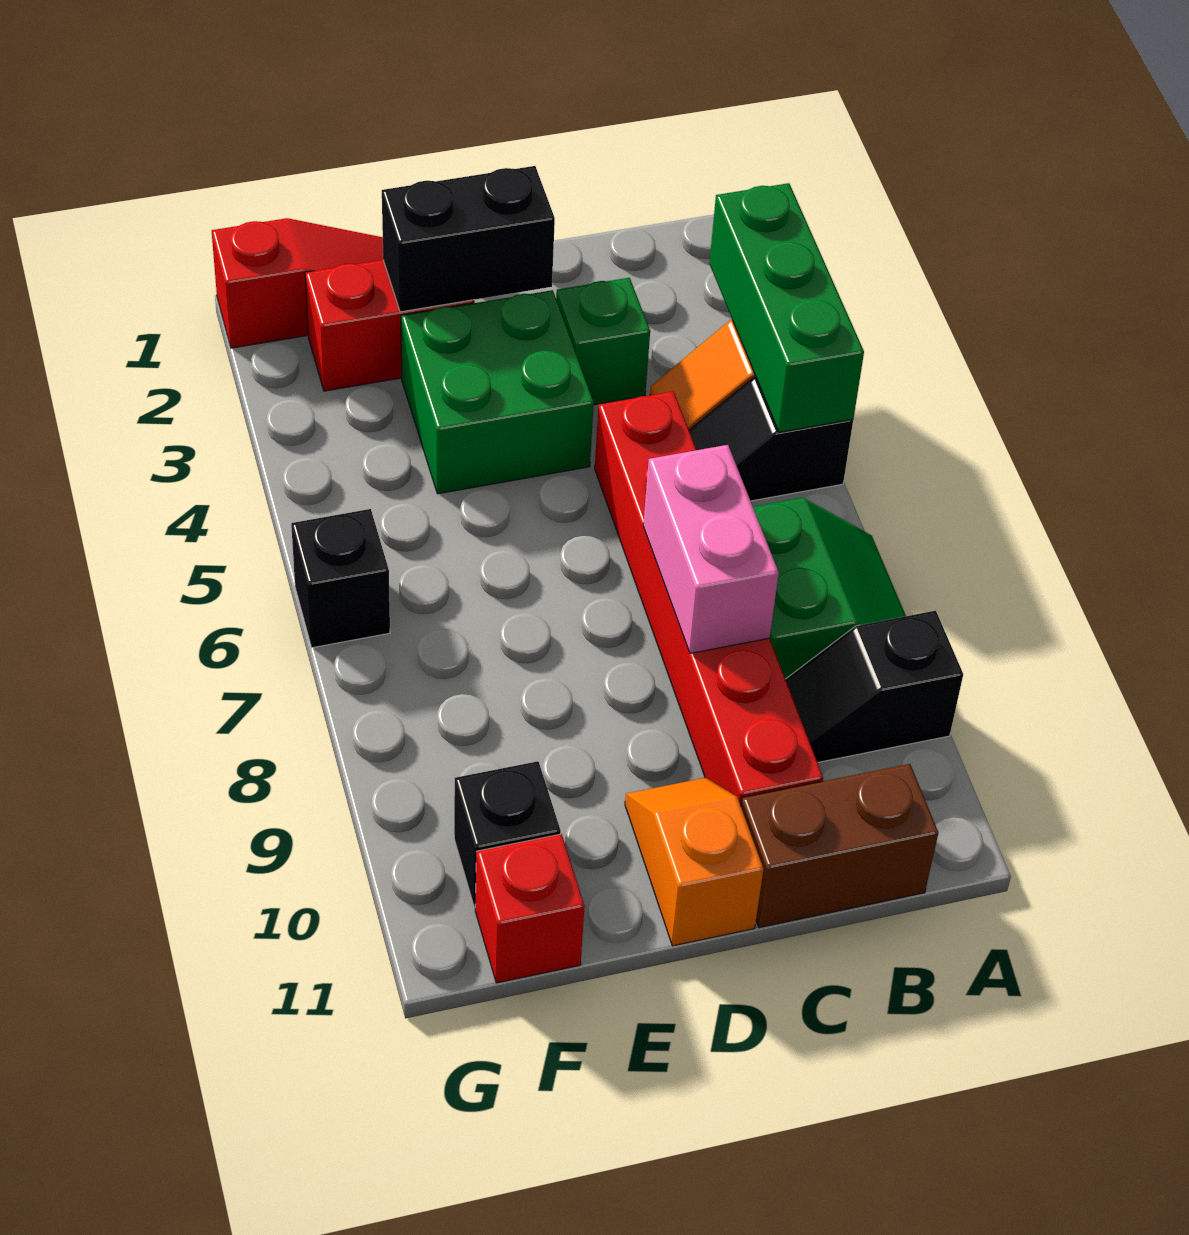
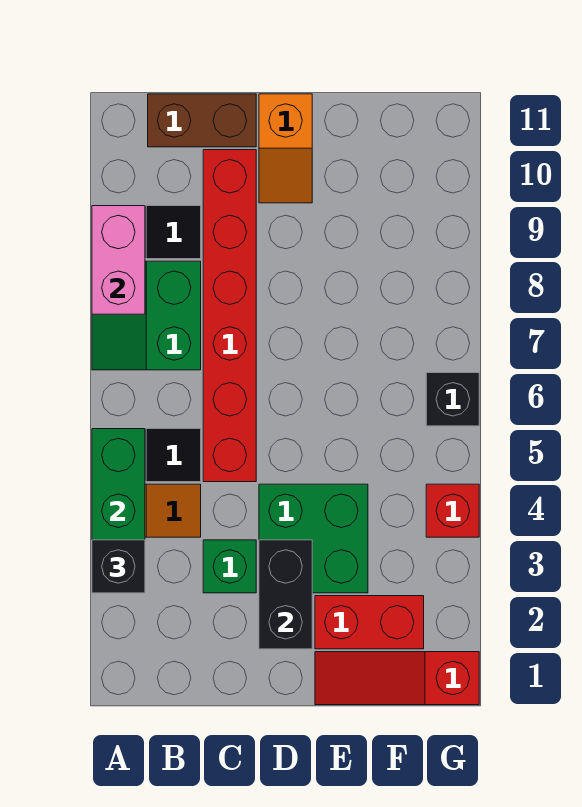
pink brick C7:C8 level 2 -> pink brick A8:A9 level 2
black brick D2:E2 level 2 -> black brick D2:D3 level 2
black brick F10 level 1 -> black brick A3 level 3
red brick F11 level 1 -> red brick G4 level 1

